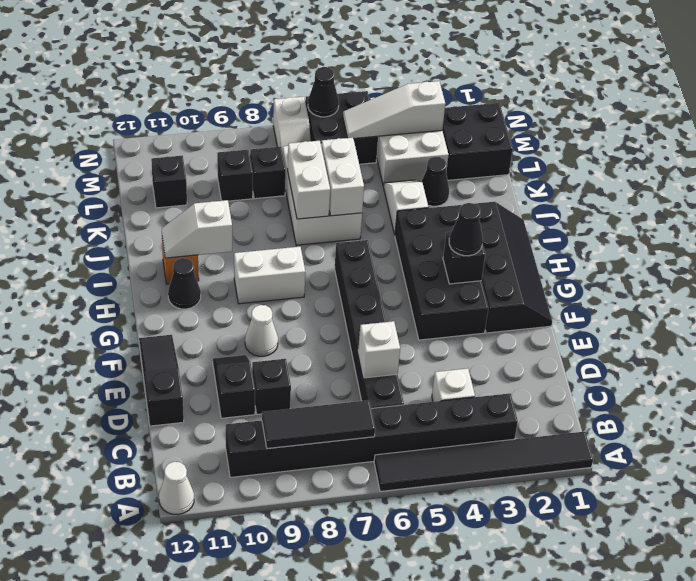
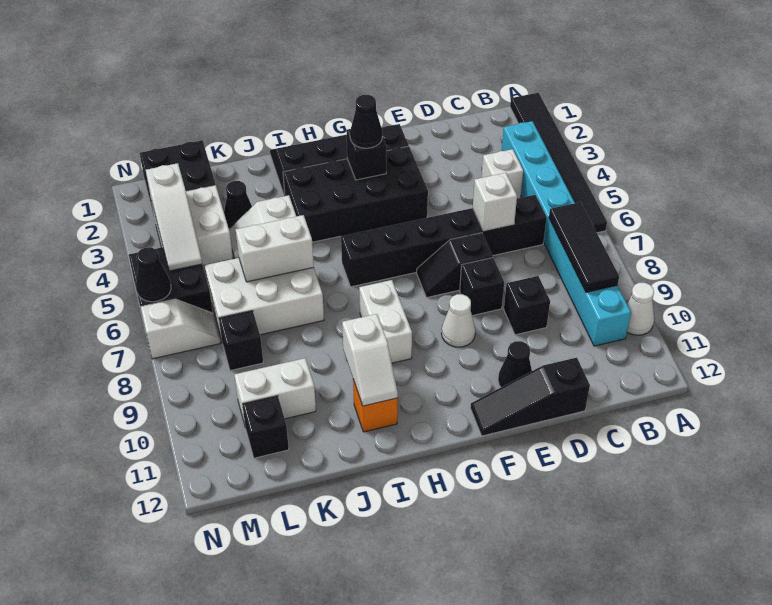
white cone A12 level 1 -> white cone A10 level 1
black brick B3:B10 level 1 -> cyan brick B3:B10 level 1
black slope D10:E10 level 1 top D -> black slope E7:F7 level 1 top E
black cone H11 level 1 -> black cone E11 level 1
white brick J7:K7 level 2 -> white brick K10:L10 level 1
black brick L9 level 1 -> black brick E8 level 1

